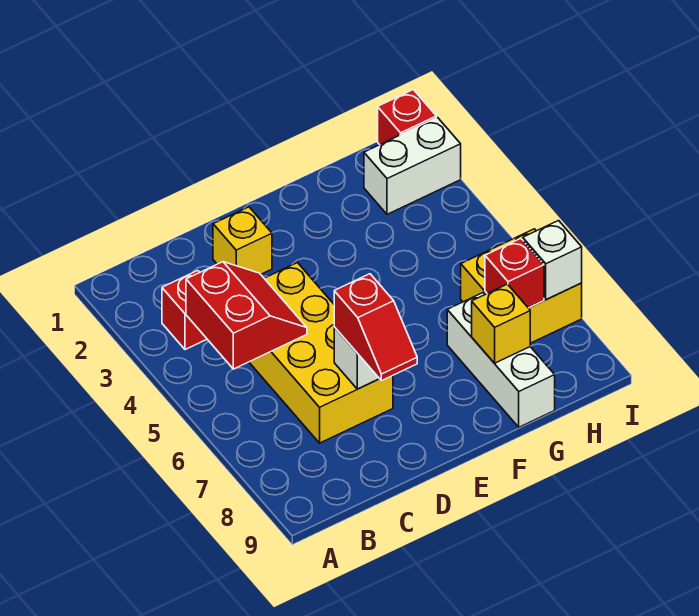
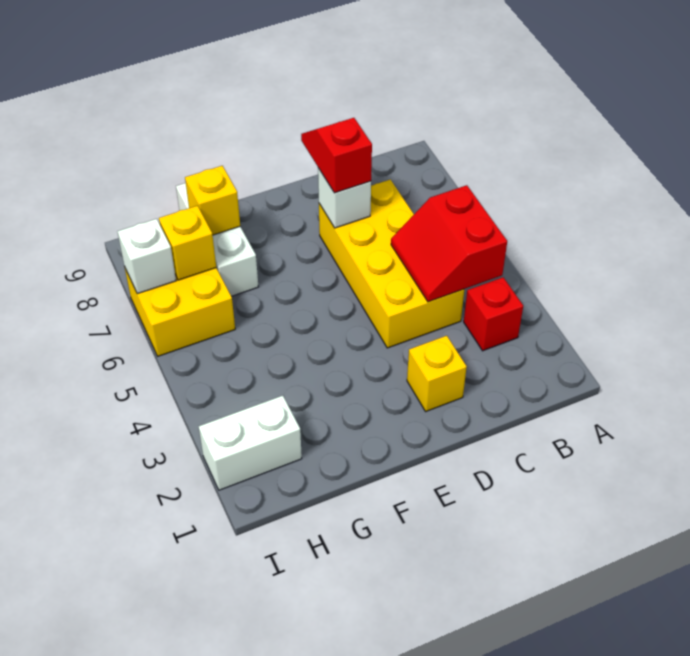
red brick H7 level 2 -> yellow brick H7 level 2
red brick I1 level 1 -> none

